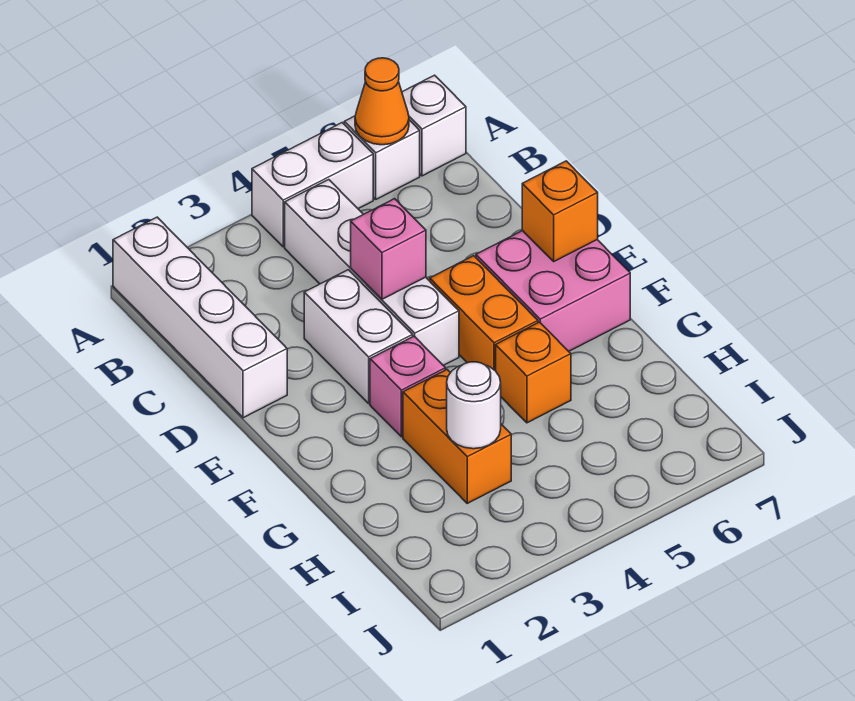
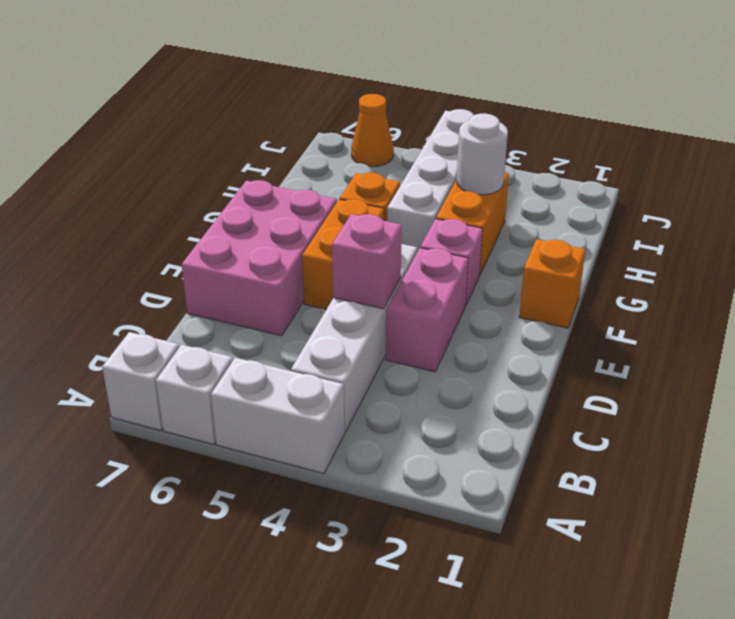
white brick A1:D1 level 1 -> white brick G4:J4 level 1
orange cone A6 level 2 -> orange cone J6 level 1
white brick D3:E3 level 1 -> pink brick D3:E3 level 1
pink brick E6:F7 level 1 -> pink brick D6:F7 level 1
orange brick E7 level 2 -> orange brick F1 level 1

